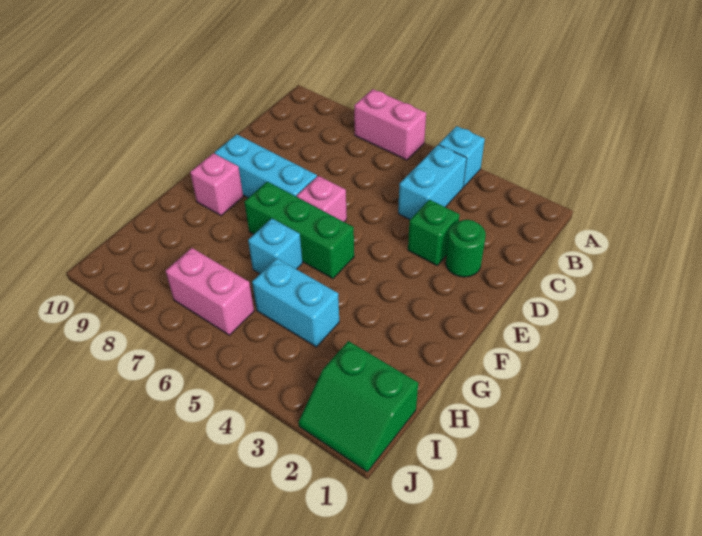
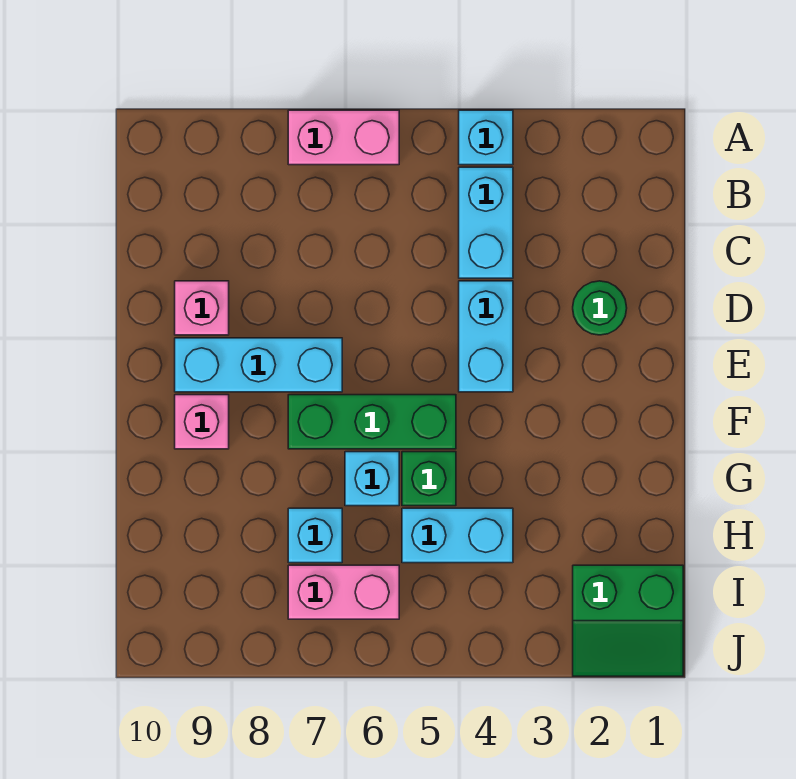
green brick D3 level 1 -> green brick G5 level 1
none -> cyan brick D4:E4 level 1
pink brick E6 level 1 -> pink brick D9 level 1
none -> cyan brick H7 level 1

